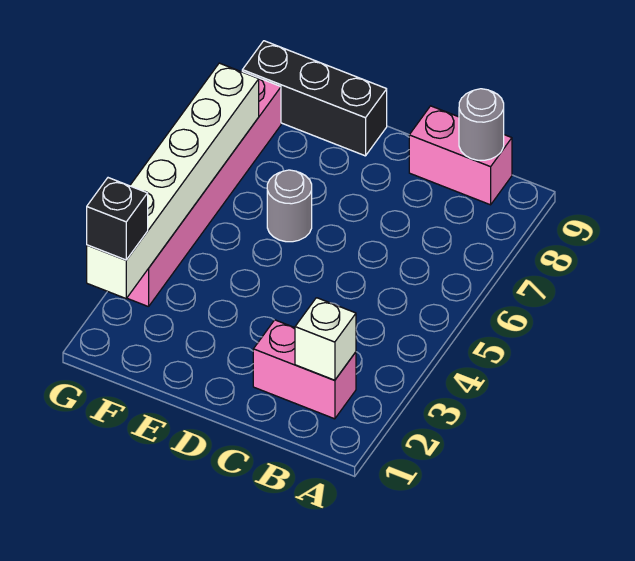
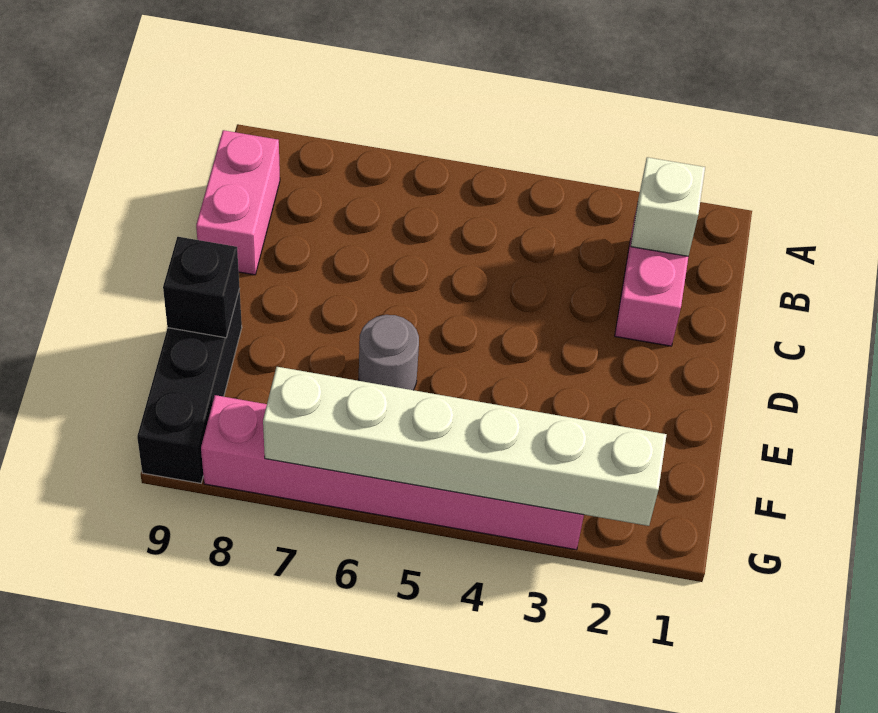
grey round brick B9 level 2 -> none
black brick G2 level 3 -> black brick E9 level 2

